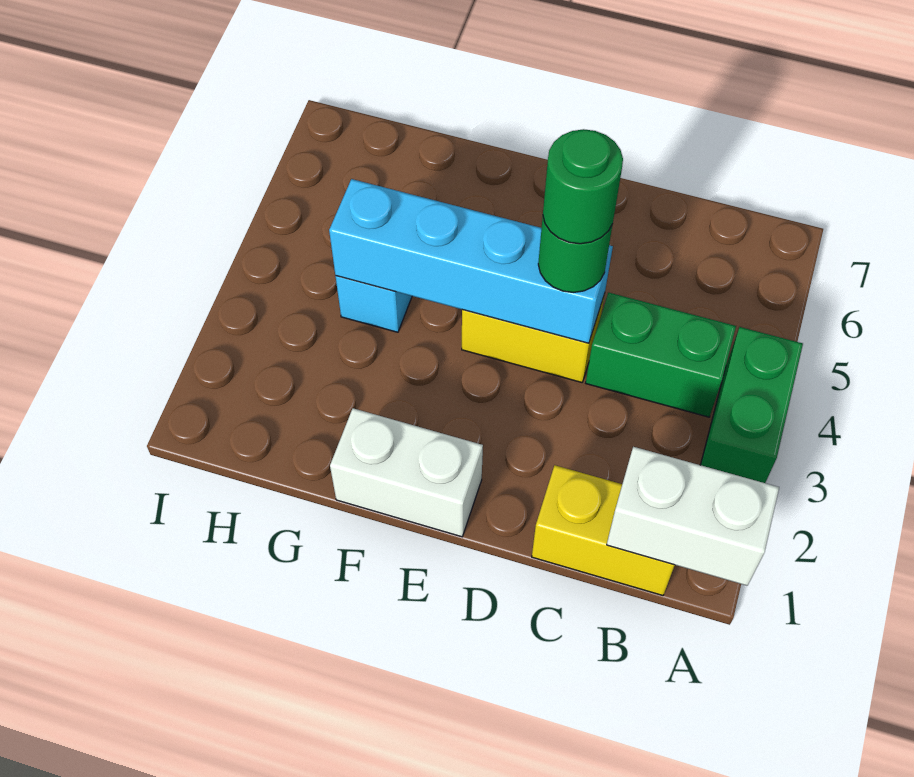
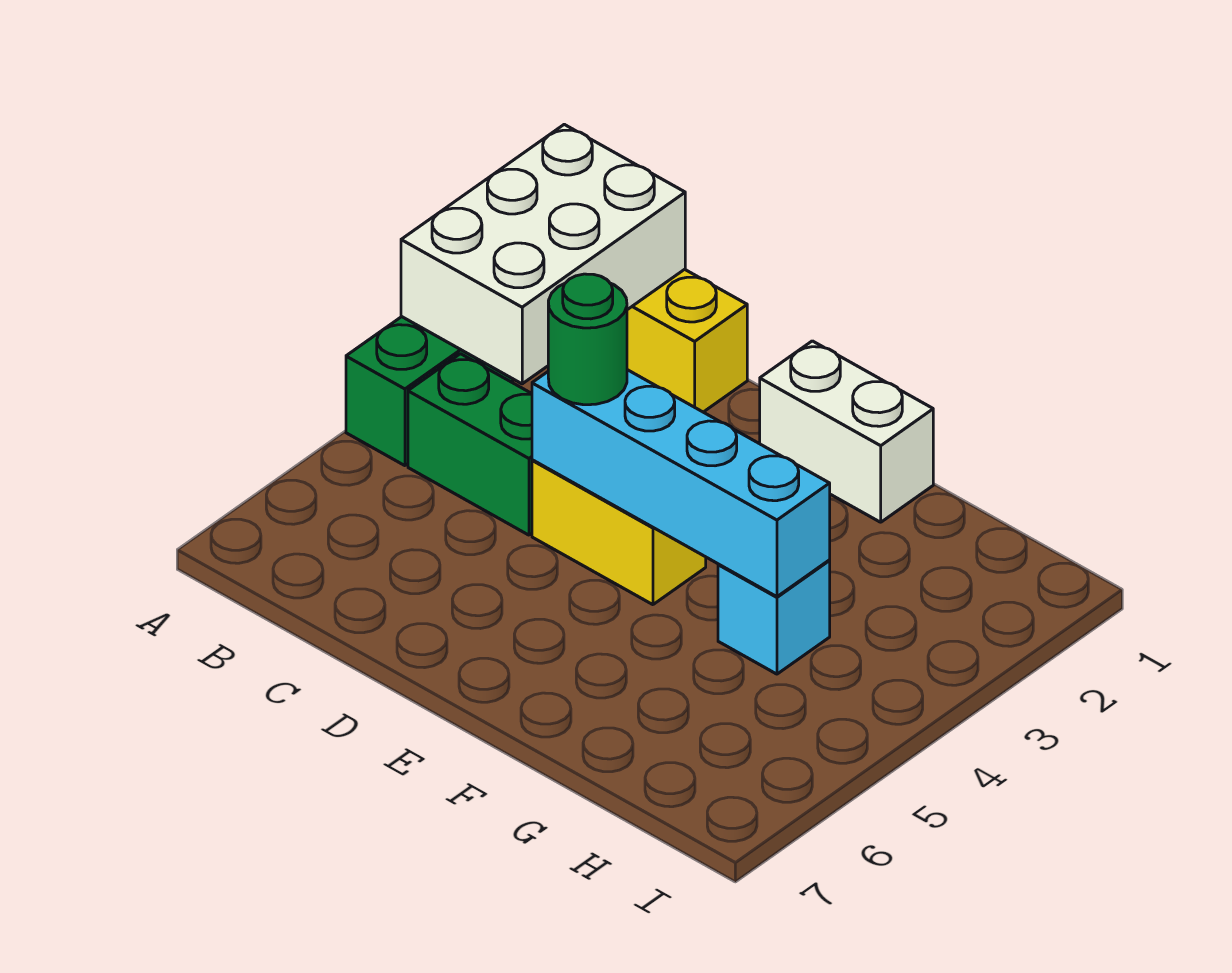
white brick A1:B1 level 2 -> white brick A1:B3 level 2
green round brick D4 level 4 -> none

